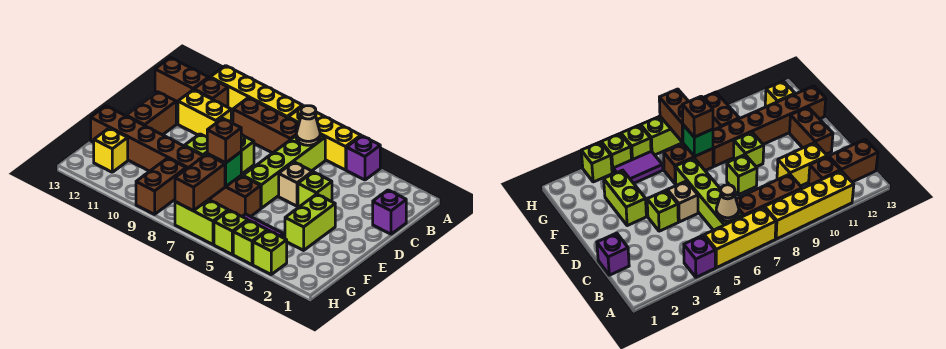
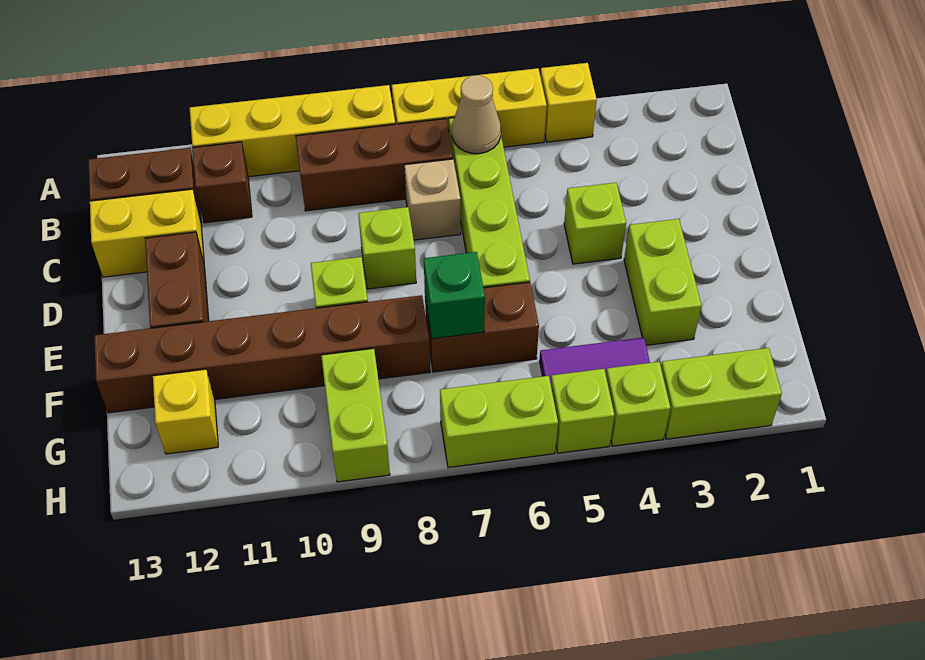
purple brick A4 level 1 -> yellow brick A4 level 1
purple brick C1 level 1 -> none
yellow brick C10:C11 level 1 -> yellow brick C12:C13 level 1
tan brick D5 level 1 -> tan brick C7 level 1
brown brick F7 level 3 -> none
brown brick G7:H7 level 2 -> none
brown brick G9:H9 level 1 -> lime brick G9:H9 level 1
lime brick H3 level 1 -> lime brick H2:H3 level 1

